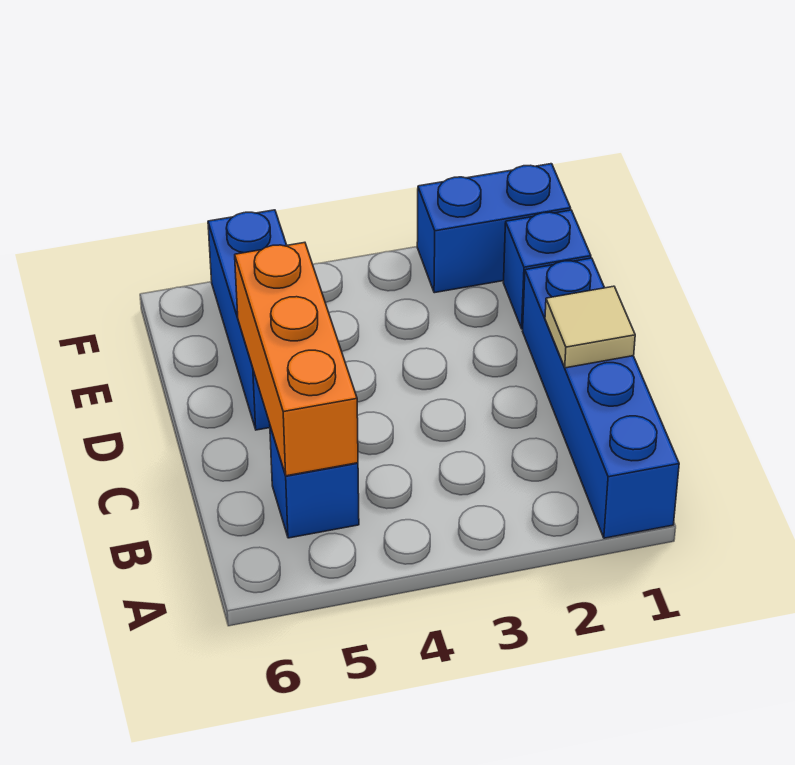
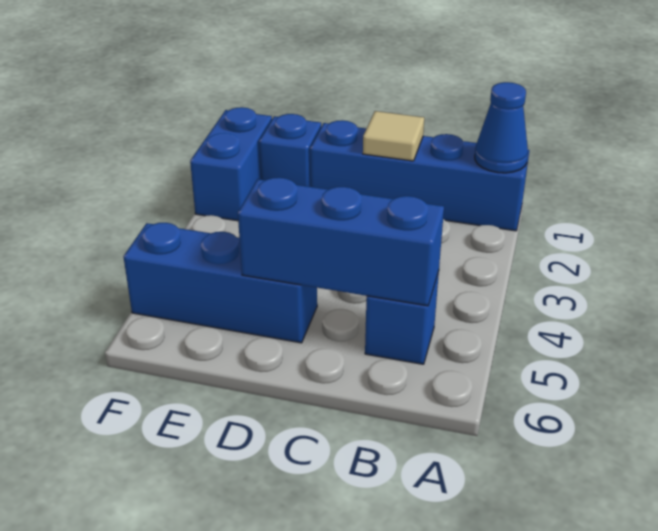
none -> blue cone A1 level 2
orange brick B5:D5 level 2 -> blue brick B5:D5 level 2

